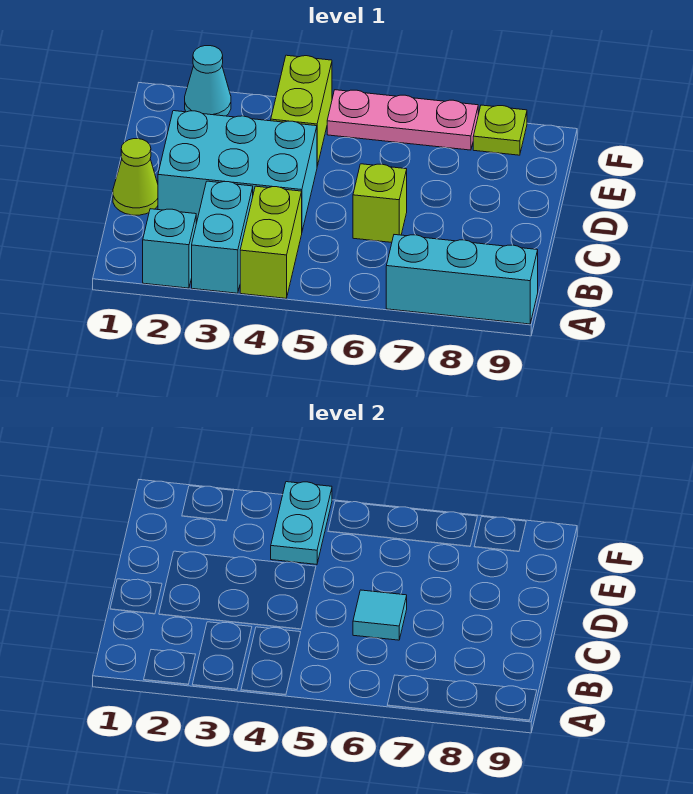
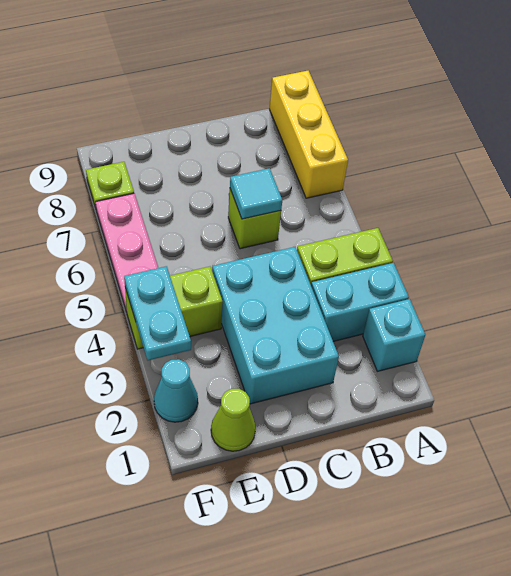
cyan brick A7:A9 level 1 -> yellow brick A7:A9 level 1
lime cone C1 level 1 -> lime cone E1 level 1
cyan plate E4:F4 level 2 -> cyan plate F3:F4 level 2

